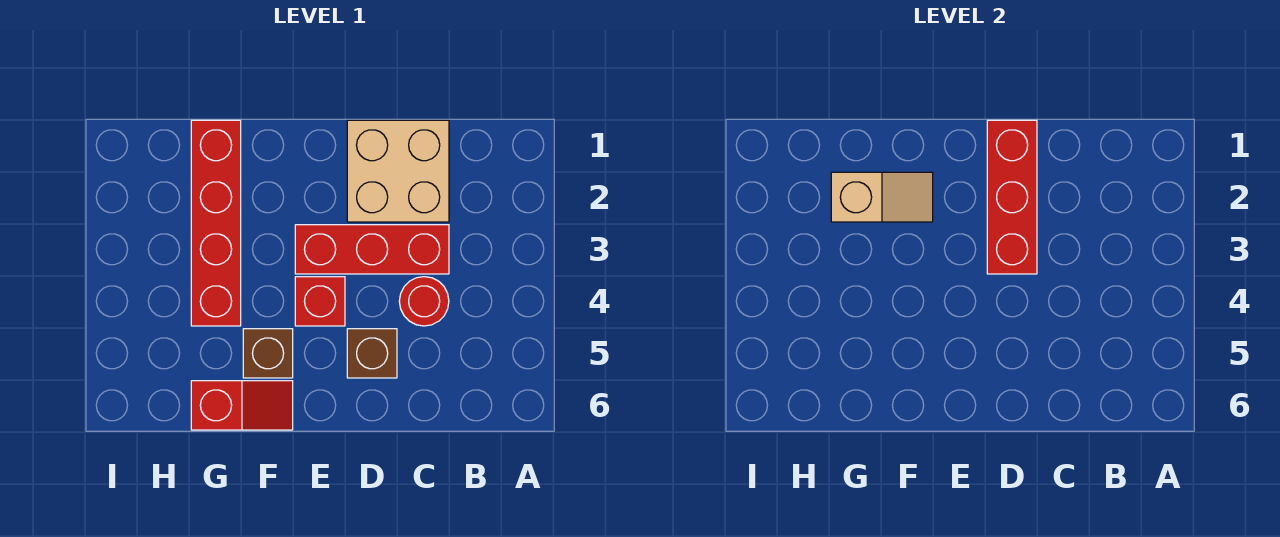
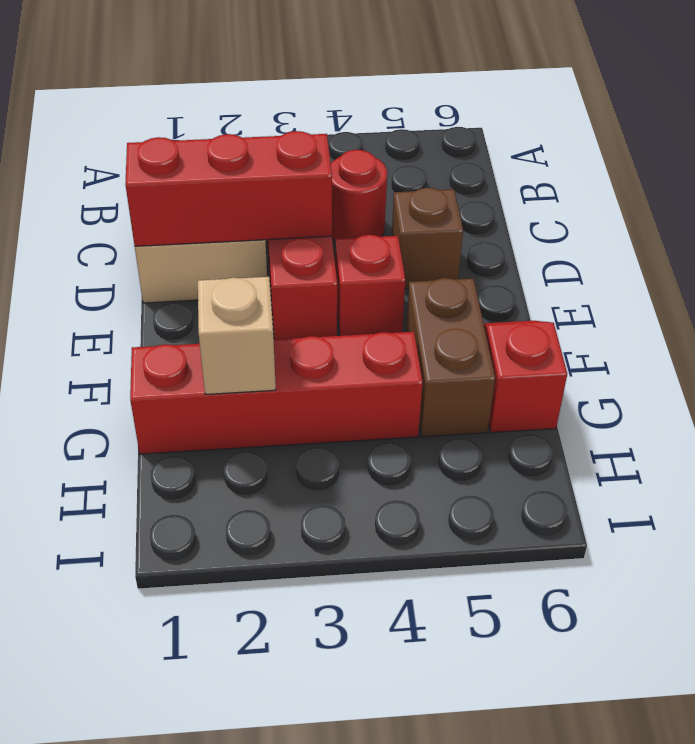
brown brick F5 level 1 -> brown brick F5:G5 level 1

